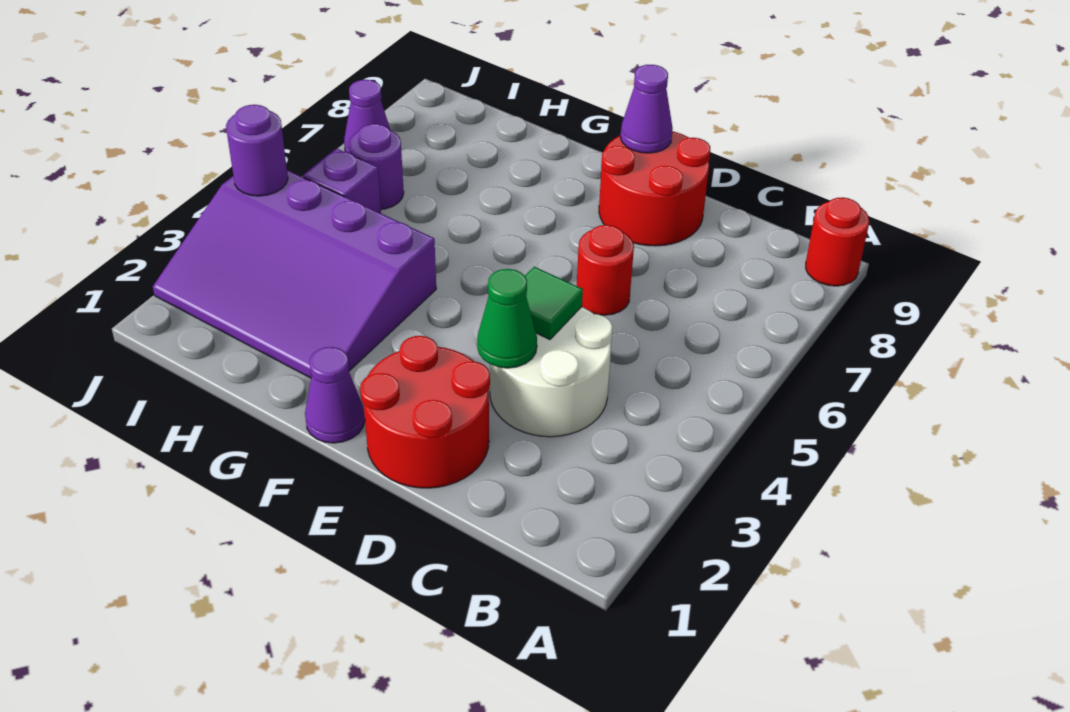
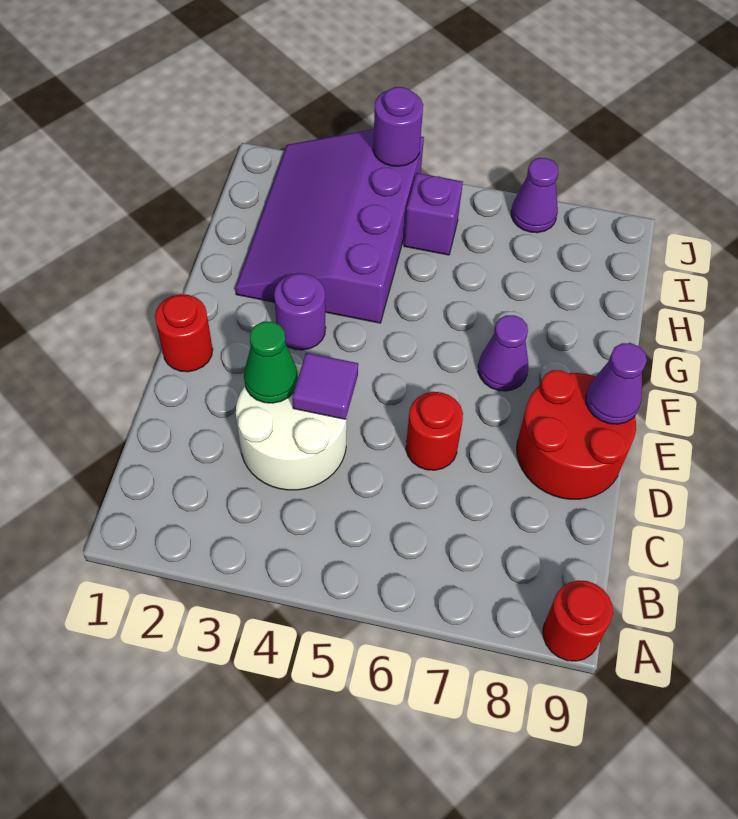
red round brick D1:E2 level 1 -> red round brick E1 level 1
green tile D4 level 2 -> purple tile D4 level 2
purple cone F1 level 1 -> purple cone F7 level 1
purple round brick I6 level 1 -> purple round brick F3 level 1

